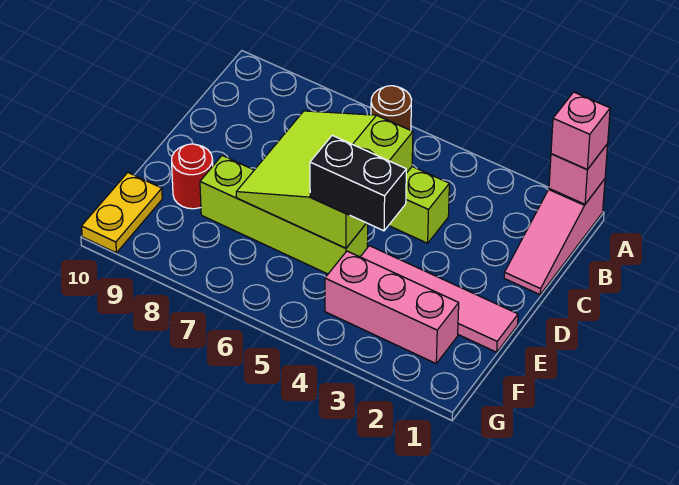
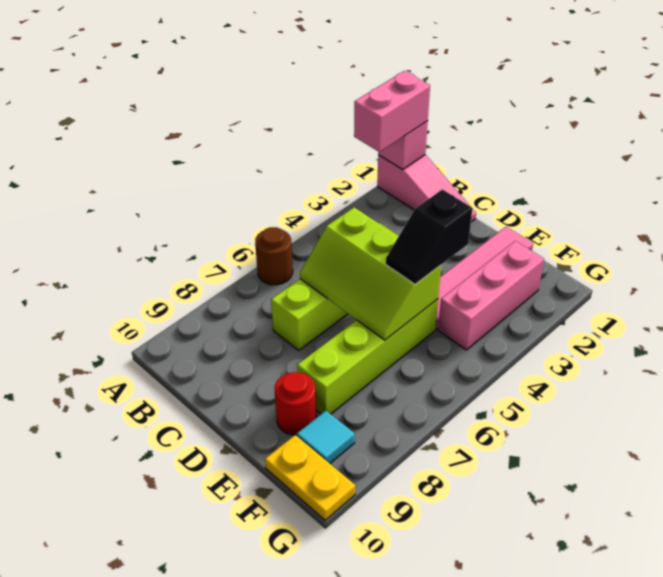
pink brick A1 level 3 -> pink brick A1:A2 level 3
lime slope C5:E7 level 2 top 5 -> lime slope C5:E6 level 2 top 5
black brick E4:E5 level 3 -> black slope E4:E5 level 3 top 4
none -> cyan tile F9 level 1

